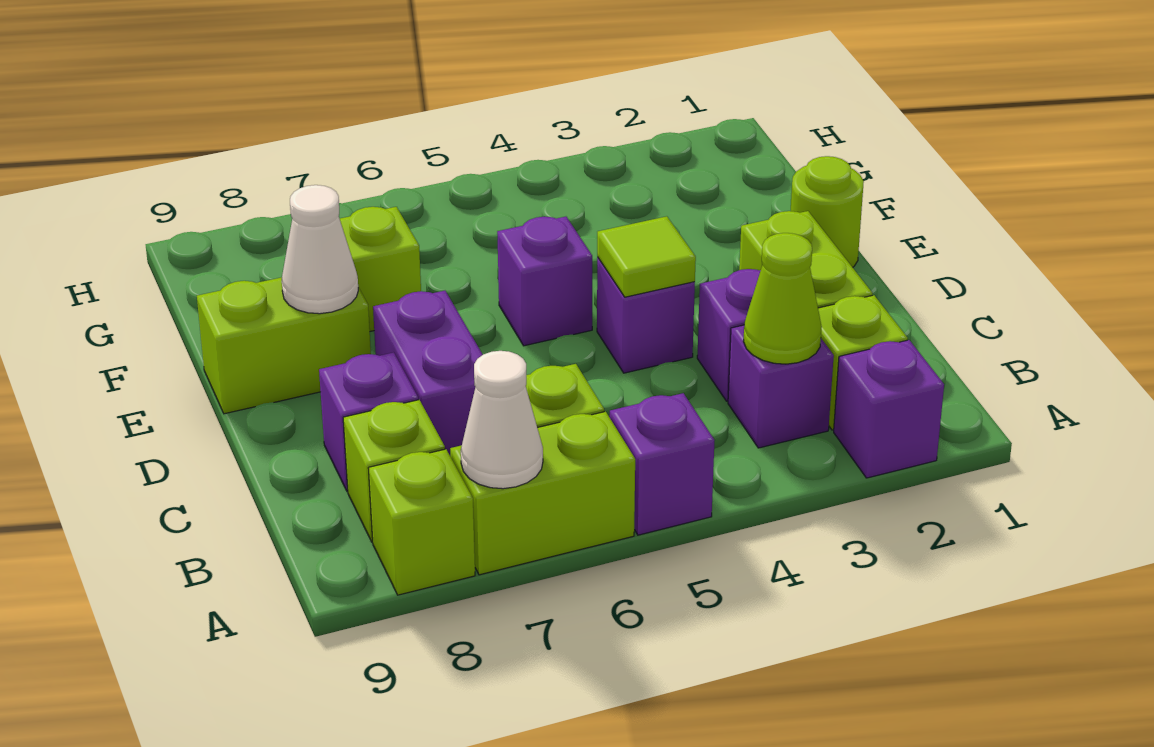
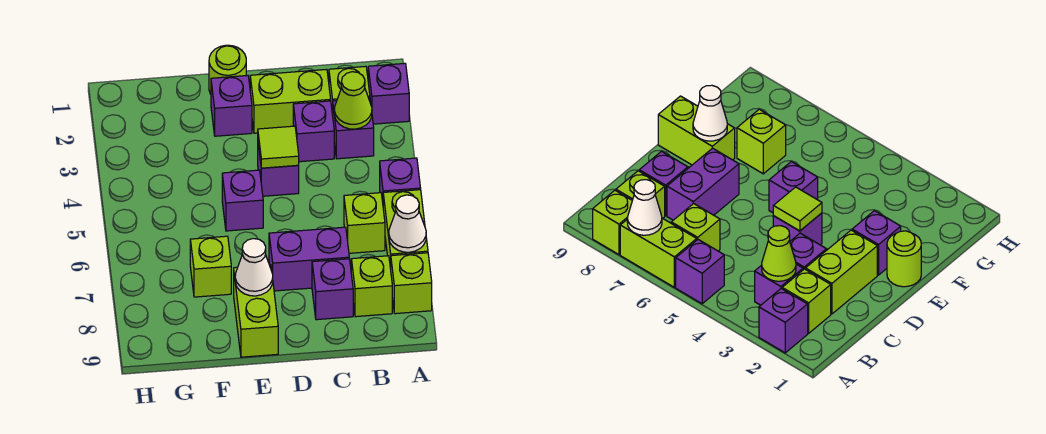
none -> purple brick E2 level 1

